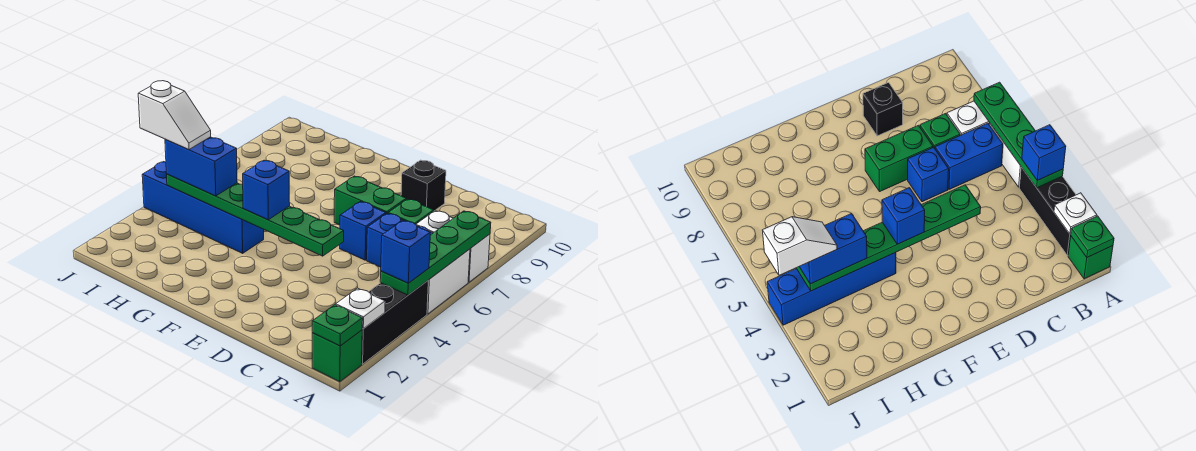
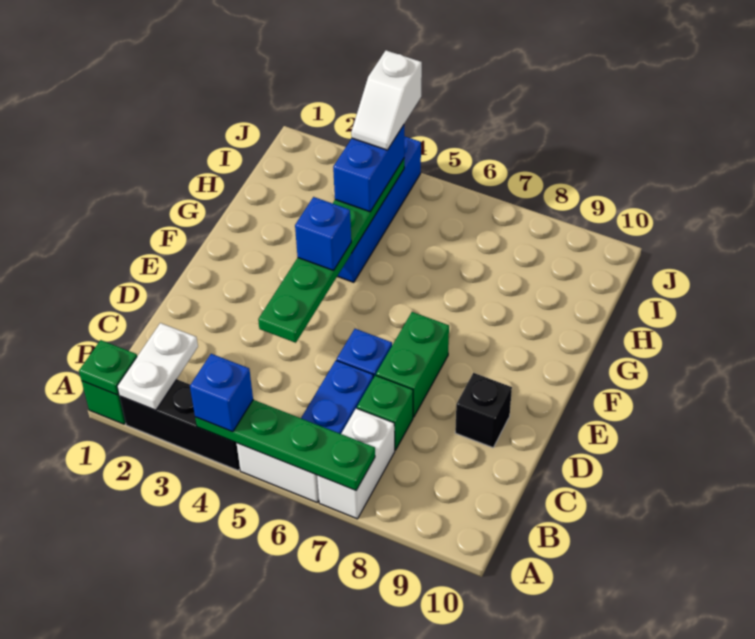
white plate A2 level 2 -> white plate A2:B2 level 2

